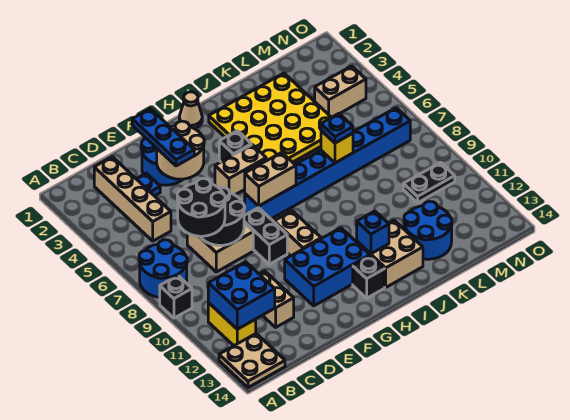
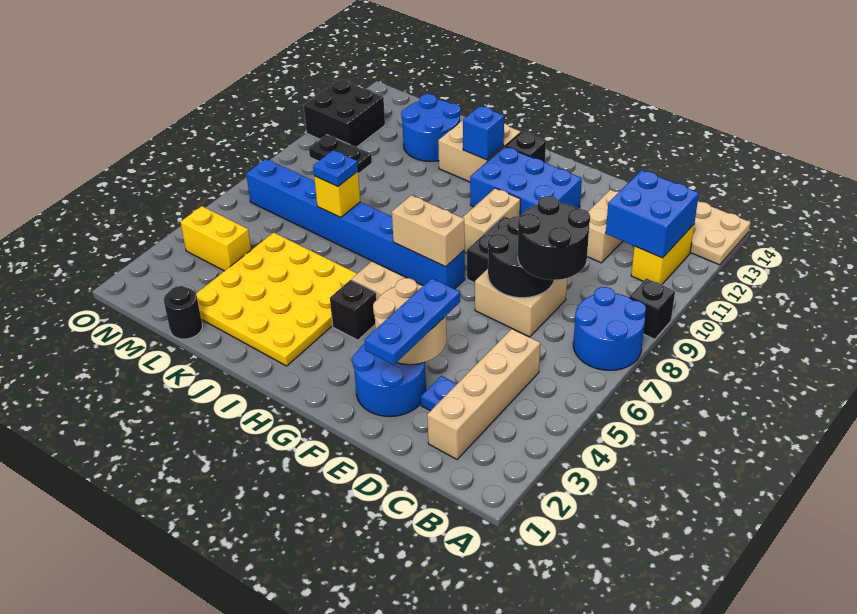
tan cone H1 level 1 -> none
none -> black round brick L1 level 1
tan brick M4:N4 level 1 -> yellow brick M4:N4 level 1
none -> black brick N11:O12 level 1

